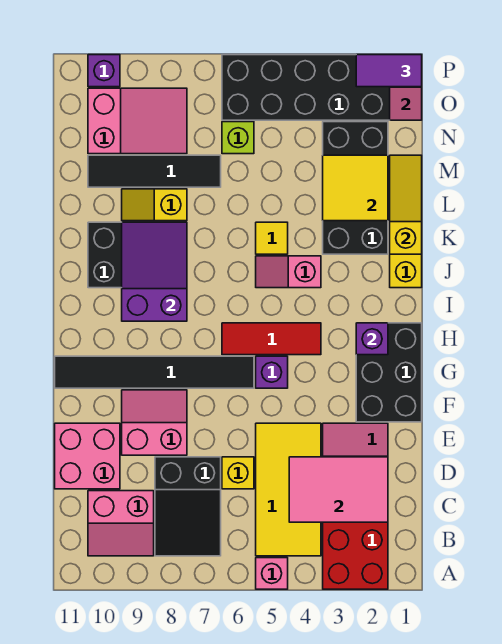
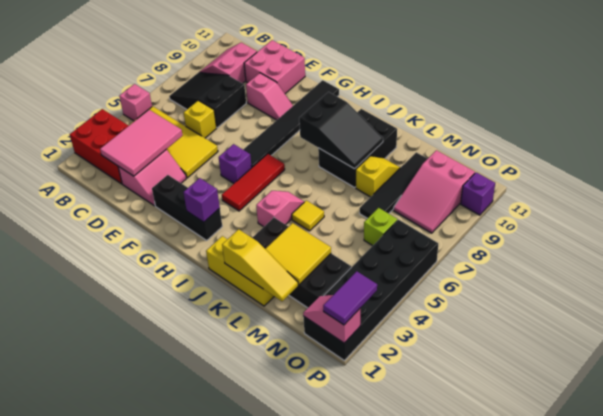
pink slope E8:F9 level 1 top E -> pink slope E9:F9 level 1 top E
black brick F1:H2 level 1 -> black brick F2:H2 level 1
purple slope I8:K9 level 2 top I -> black slope I8:K9 level 2 top I

